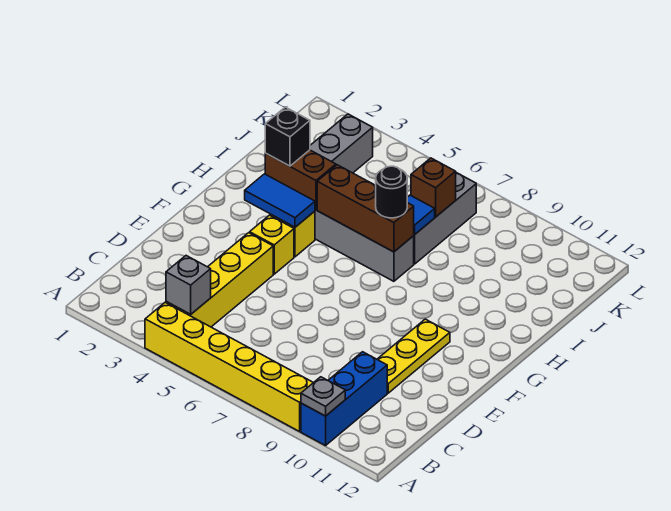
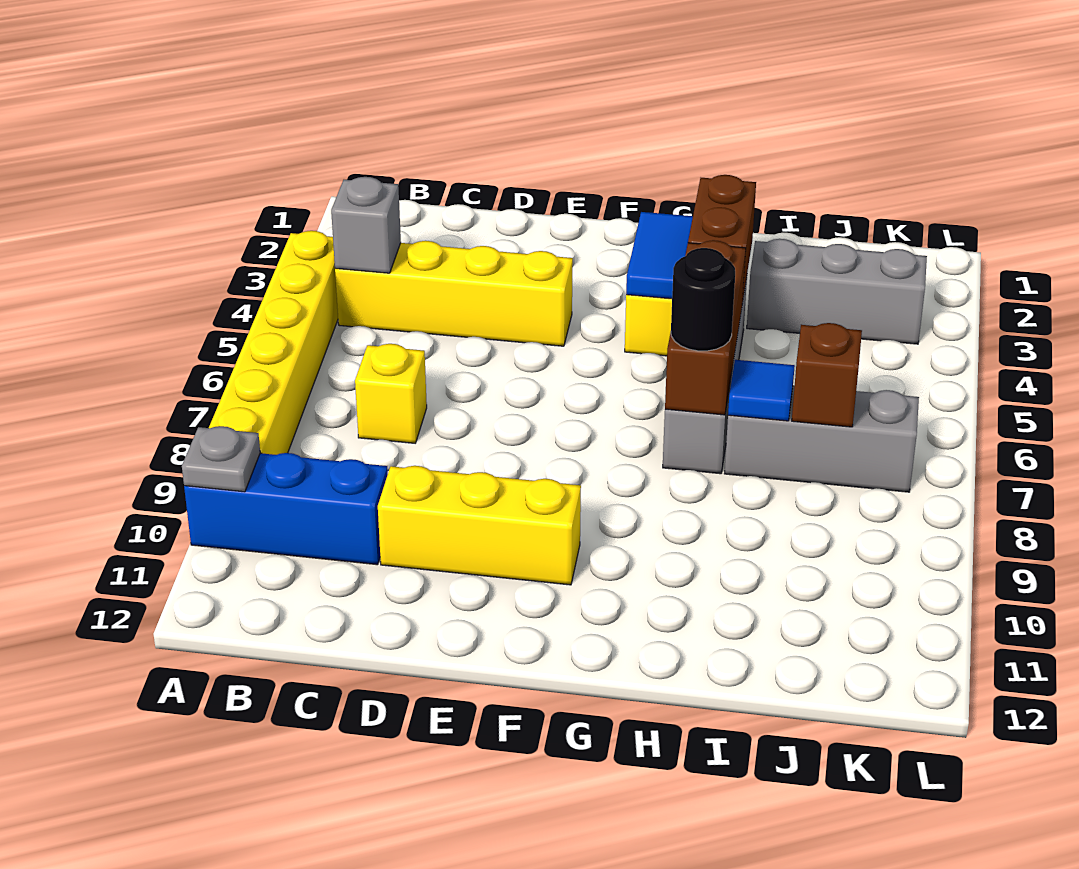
yellow plate D10:F10 level 1 -> yellow brick D10:F10 level 1
yellow brick F4 level 1 -> yellow brick C7 level 1
black brick H3 level 3 -> none

